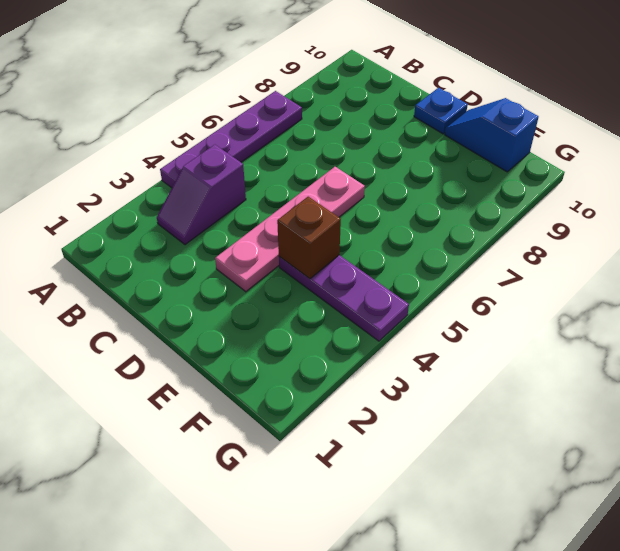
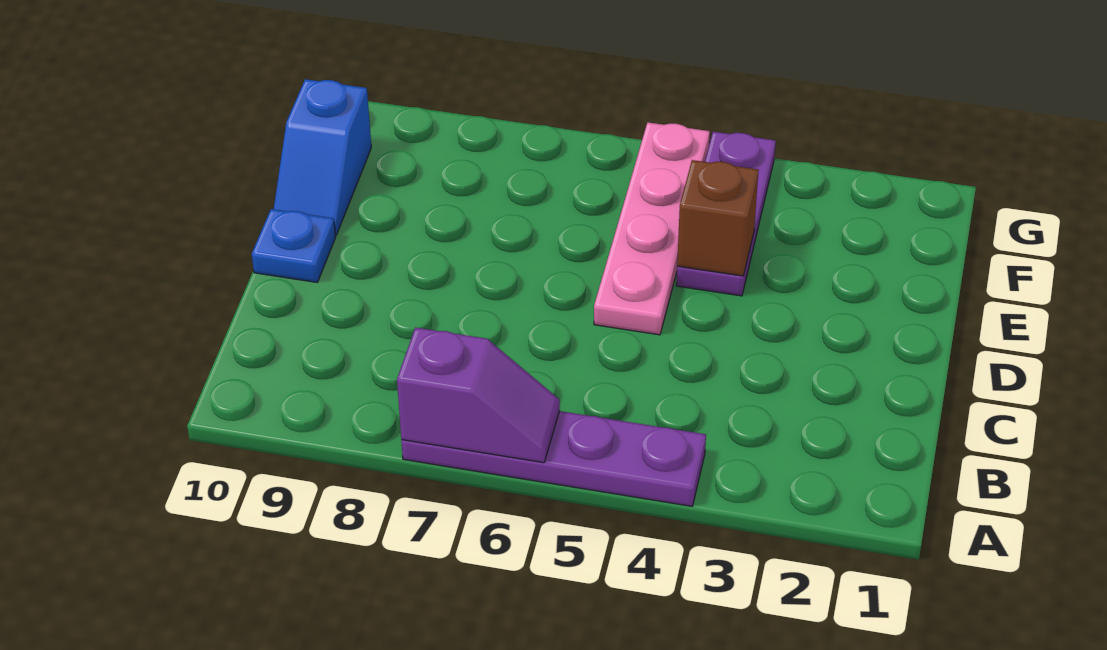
purple slope B3:B4 level 1 top 4 -> purple slope A6:A7 level 2 top 7
pink plate D3:D6 level 1 -> pink plate D5:G5 level 1

